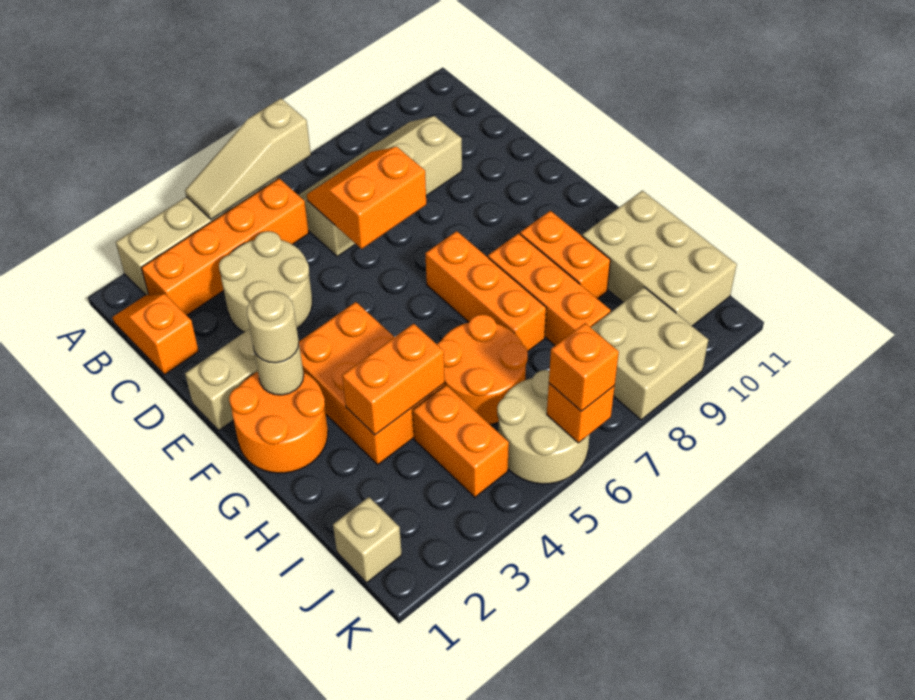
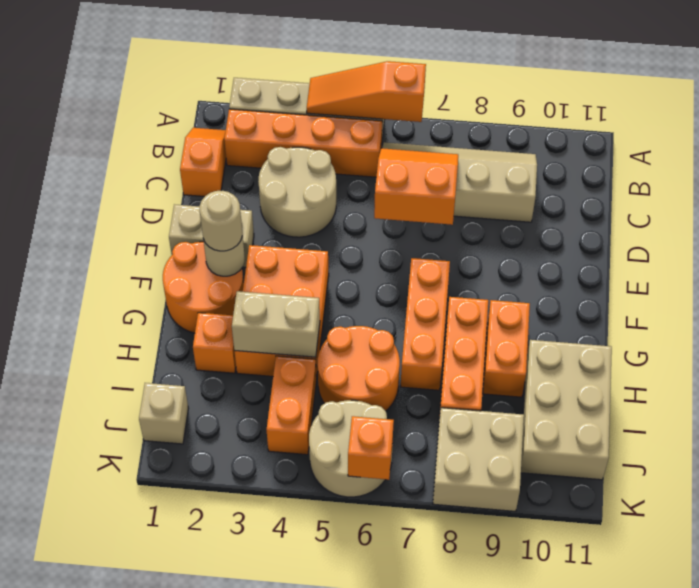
tan slope A4:A6 level 2 top 6 -> orange slope A4:A6 level 2 top 6
orange brick H3:H4 level 2 -> tan brick H3:H4 level 2
orange brick K6 level 3 -> orange brick H2 level 1

